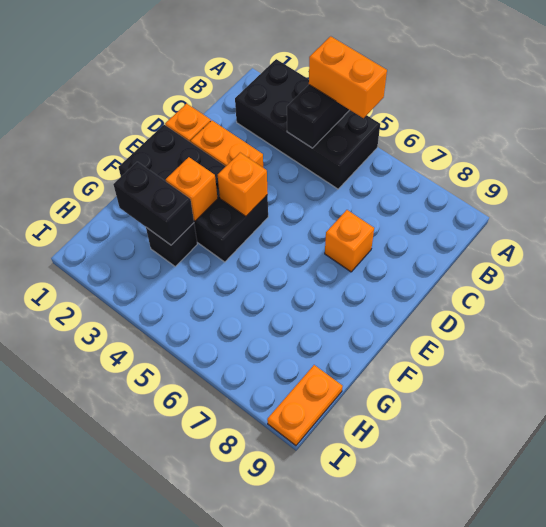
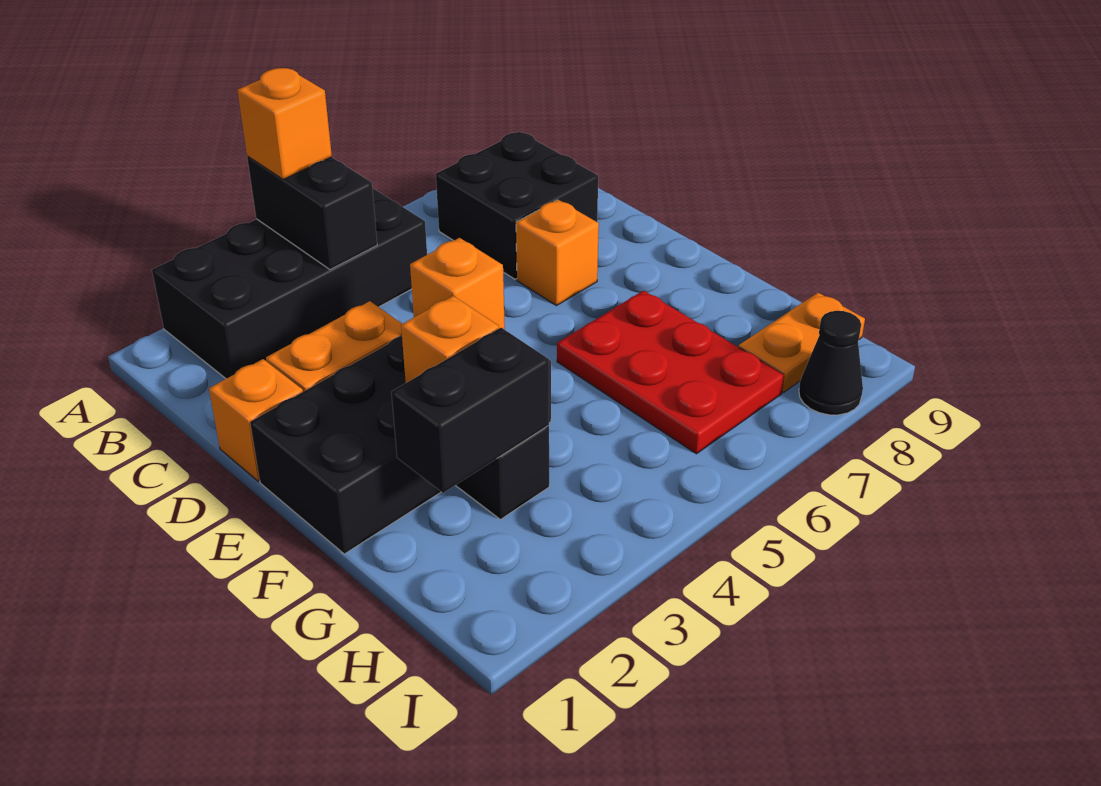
orange brick A4:A5 level 3 -> orange brick A4 level 3
none -> black brick B7:C8 level 1
none -> red plate F6:H7 level 1
orange plate H9:I9 level 1 -> orange plate H8:H9 level 1
none -> black cone I8 level 1

